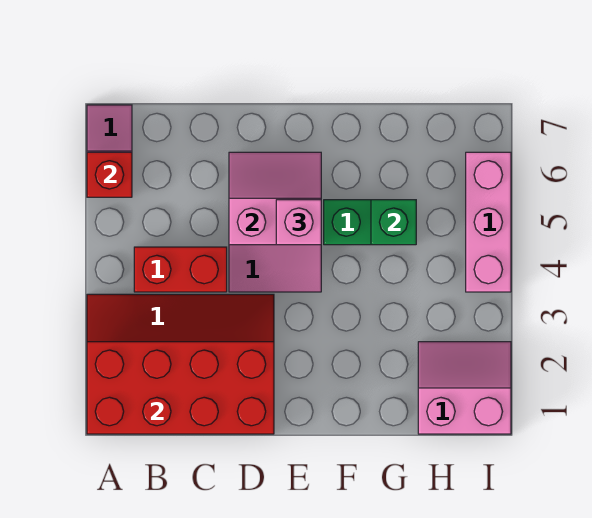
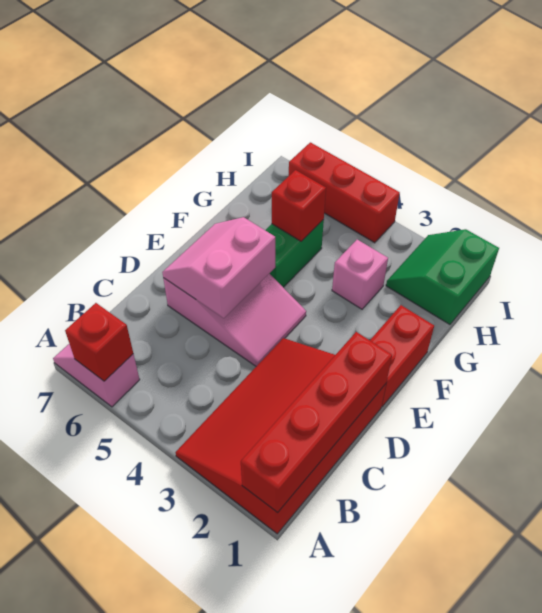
red brick A1:D2 level 2 -> red brick A1:D1 level 2
red brick B4:C4 level 1 -> red brick E1:F1 level 1
pink brick E5 level 3 -> pink brick G3 level 1
green brick G5 level 2 -> red brick G5 level 2
pink slope H1:I2 level 1 top 1 -> green slope H1:I2 level 1 top 1
pink brick I4:I6 level 1 -> red brick I4:I6 level 1

